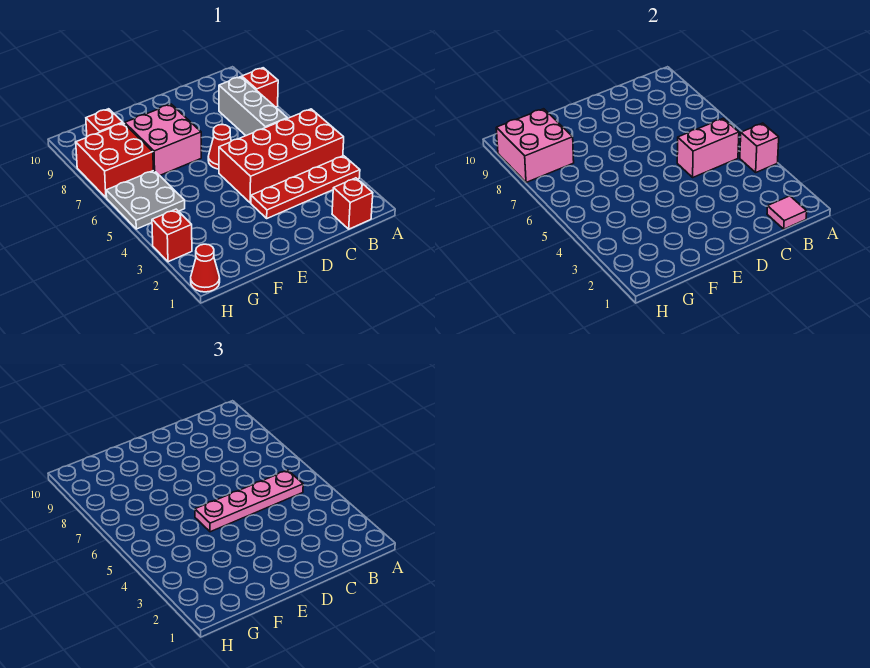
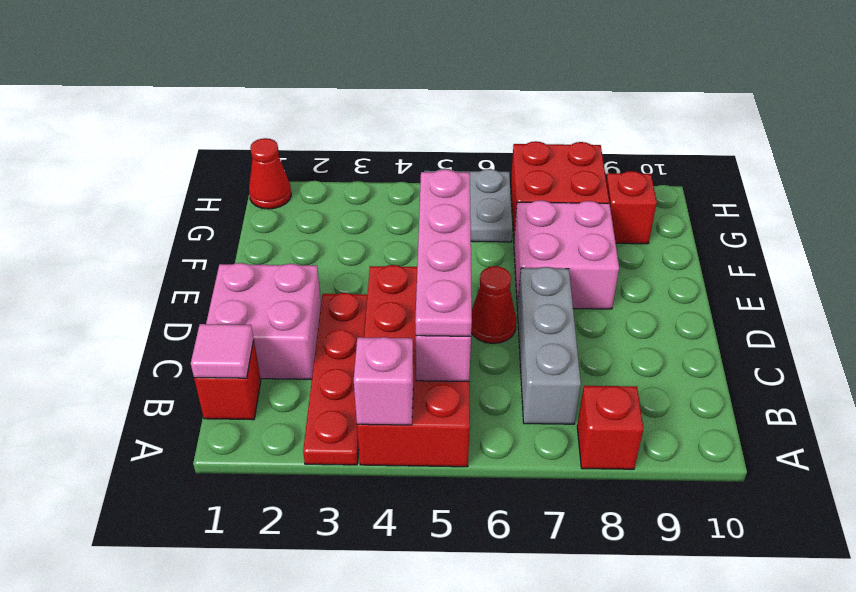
grey brick B6:B8 level 1 -> grey brick B7:D7 level 1
pink brick G8:H9 level 2 -> pink brick C1:D2 level 1
red brick H3 level 1 -> none

